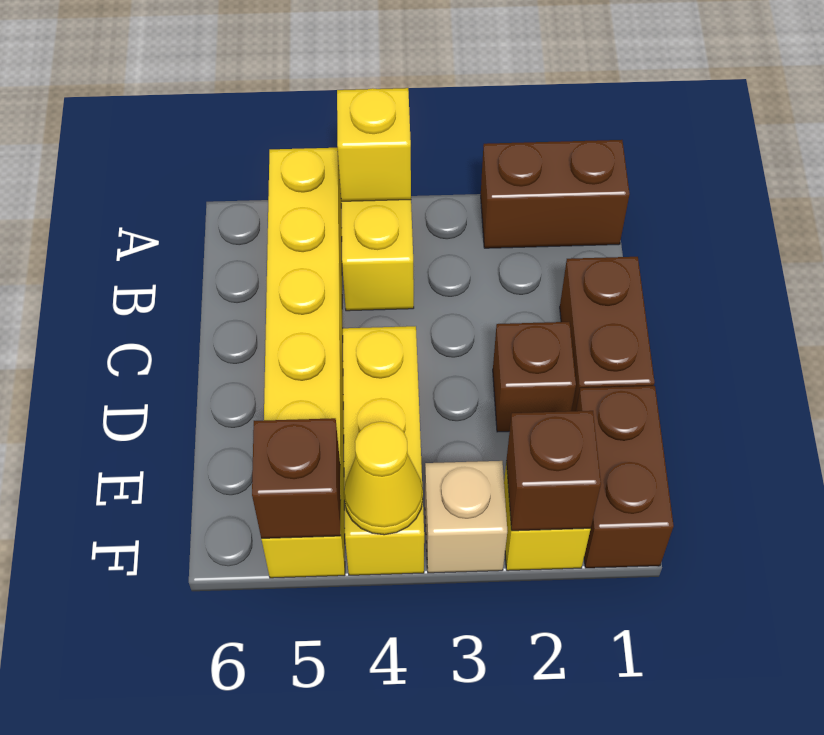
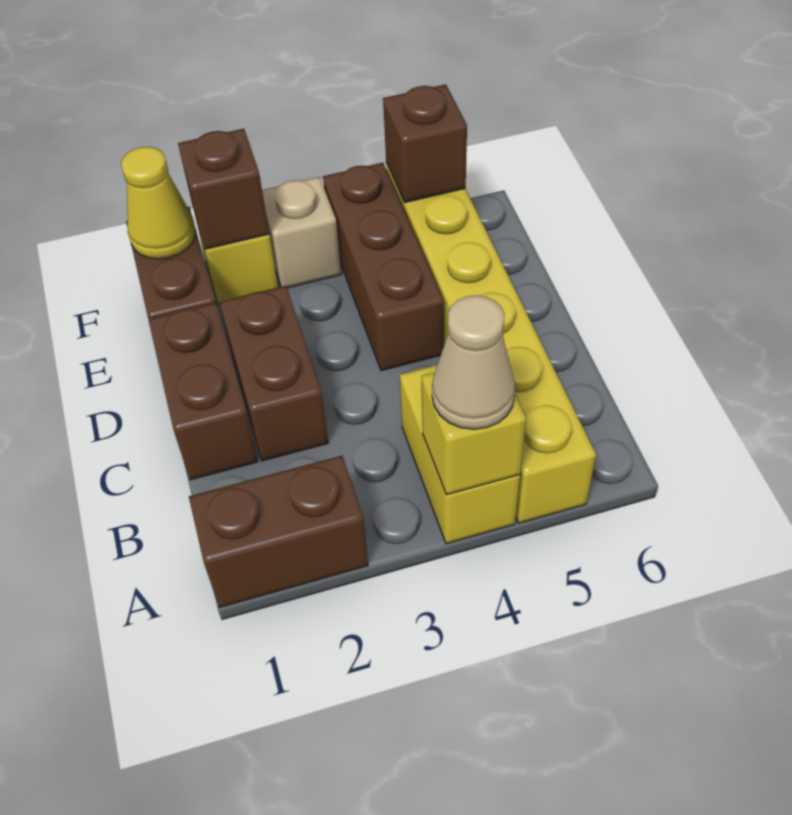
none -> tan cone A4 level 3
brown brick D2 level 1 -> brown brick C2:D2 level 1
yellow brick D4:F4 level 1 -> brown brick D4:F4 level 1
yellow cone F4 level 2 -> yellow cone F1 level 2

